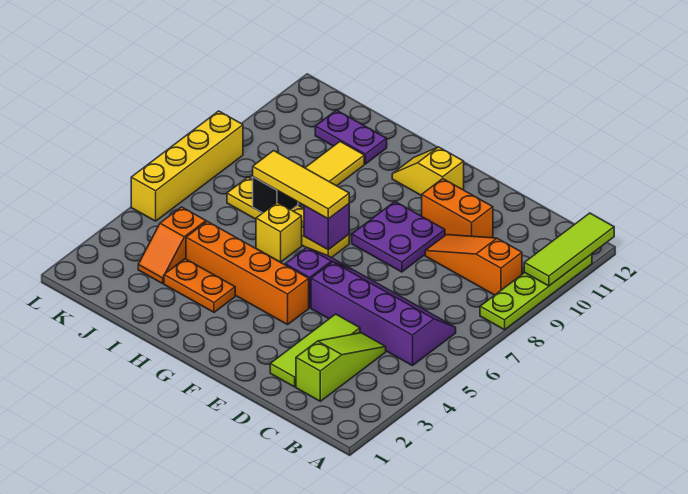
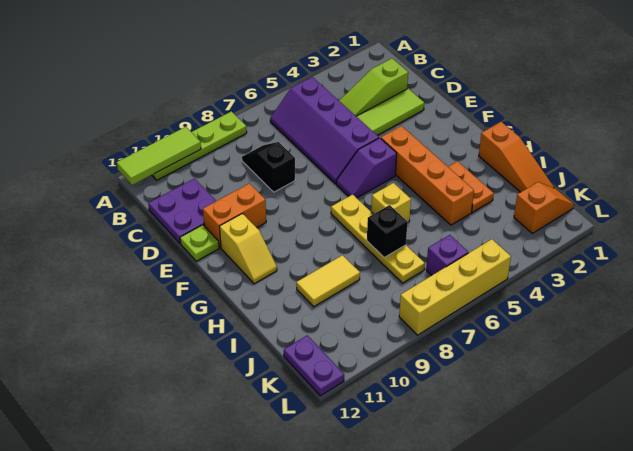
orange slope B9:D9 level 1 top B -> orange slope H1:J1 level 1 top H
none -> black slope C8:D8 level 1 top D
orange brick D10:E10 level 1 -> orange brick E10:E11 level 1
purple plate E8:F9 level 1 -> purple plate C11:D12 level 1
none -> lime plate E12 level 1
purple brick G7 level 2 -> purple brick K6 level 1
yellow tile G7:I7 level 3 -> none
purple plate I11:J11 level 1 -> purple plate K12:L12 level 1
orange slope J3:J4 level 1 top 4 -> orange slope K1:K2 level 1 top 2

